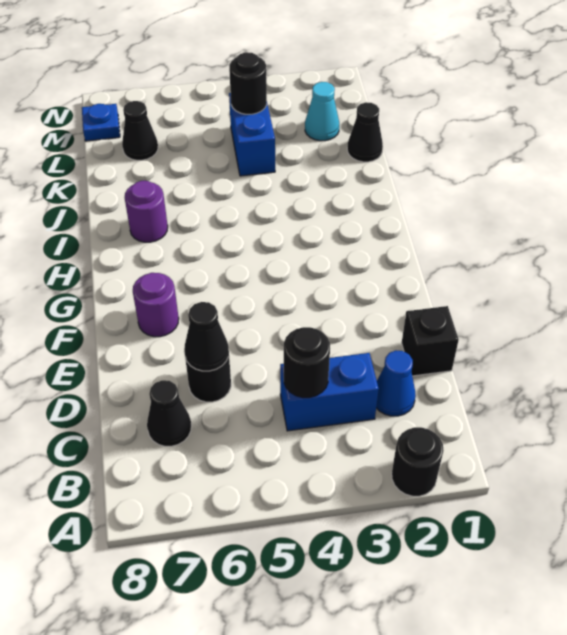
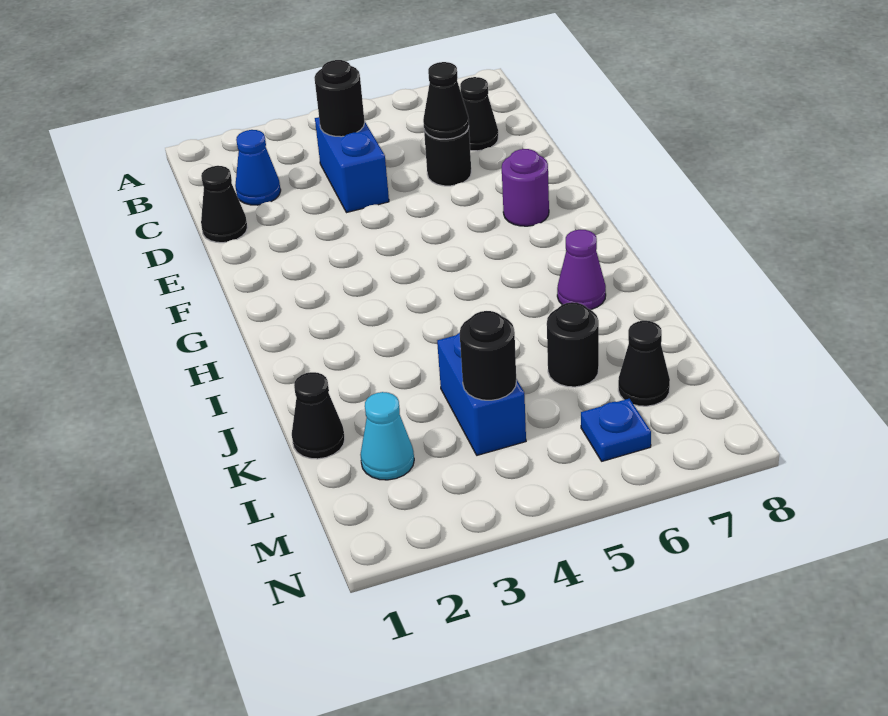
black round brick A2 level 1 -> black round brick K6 level 1
blue brick C3:C4 level 1 -> blue brick C4:D4 level 1
black brick D1 level 1 -> black cone D1 level 1
purple round brick I7 level 1 -> purple cone I7 level 1
blue plate M8 level 1 -> blue plate M6 level 1

